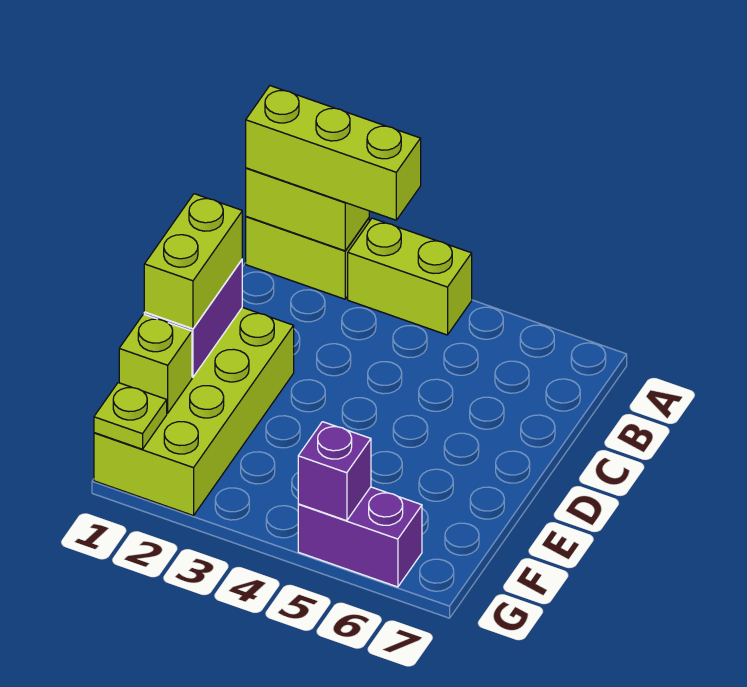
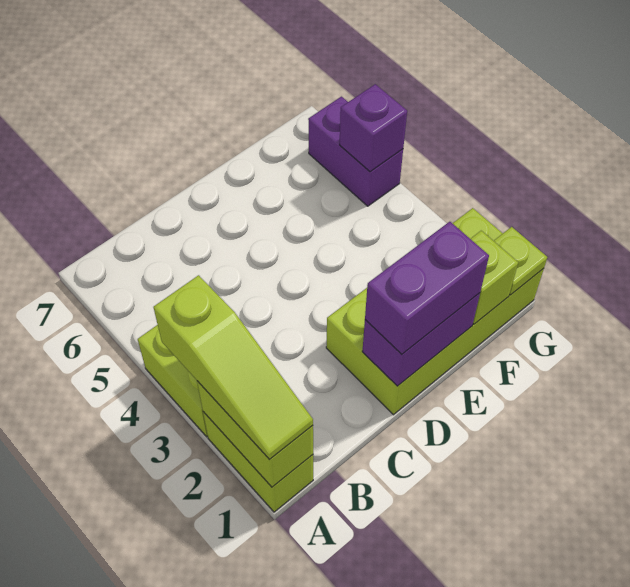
lime brick A1:A3 level 3 -> lime slope A1:A3 level 3 top 3
lime brick D1:E1 level 3 -> purple brick D1:E1 level 3

